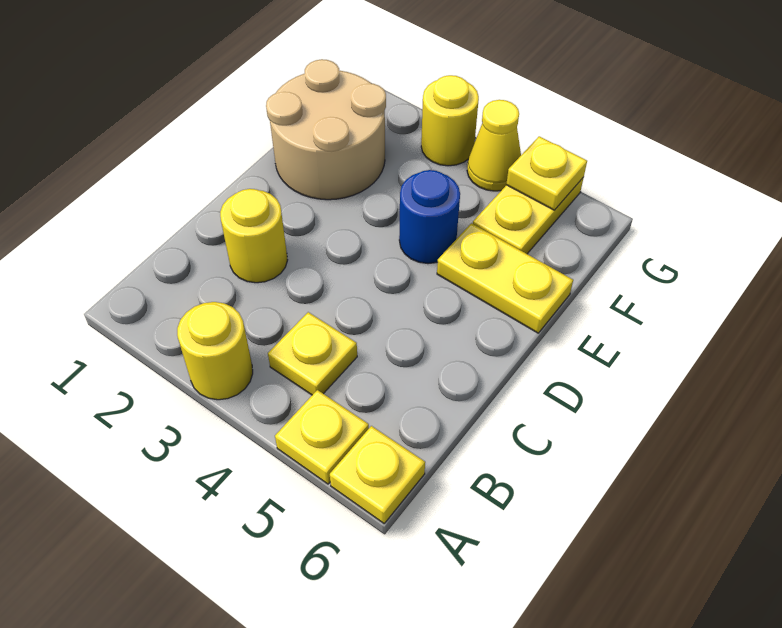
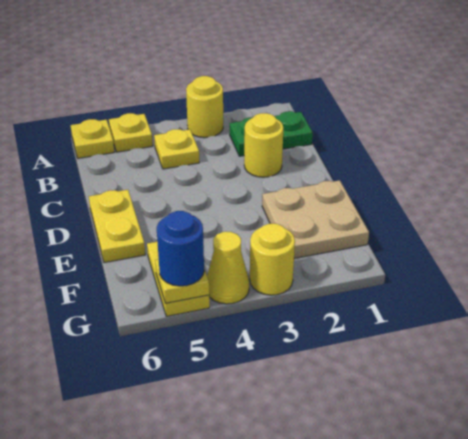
none -> green plate B1:B2 level 1
tan round brick E1:F2 level 1 -> tan plate E1:F2 level 1
blue round brick E4 level 1 -> blue round brick G5 level 3
yellow plate E5:E6 level 1 -> yellow plate D6:E6 level 1

